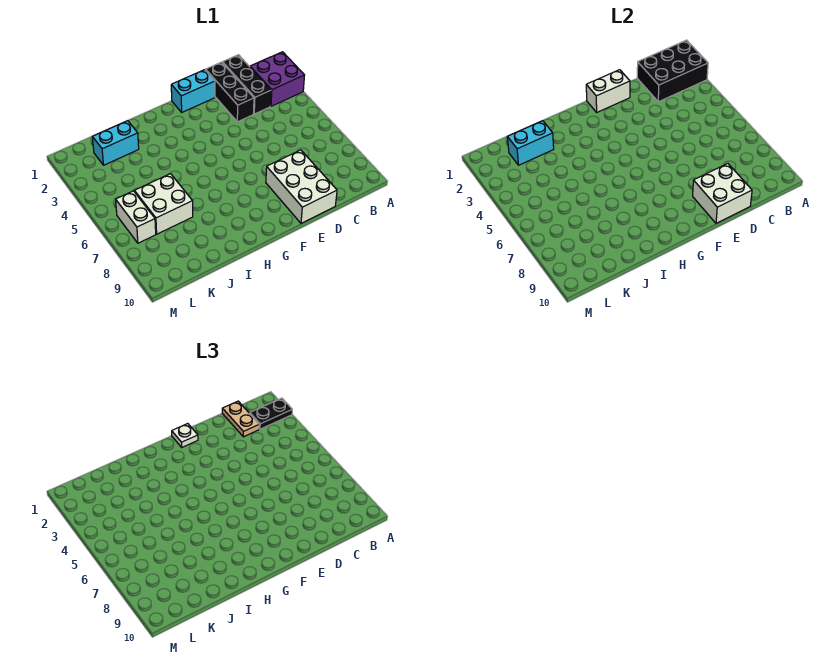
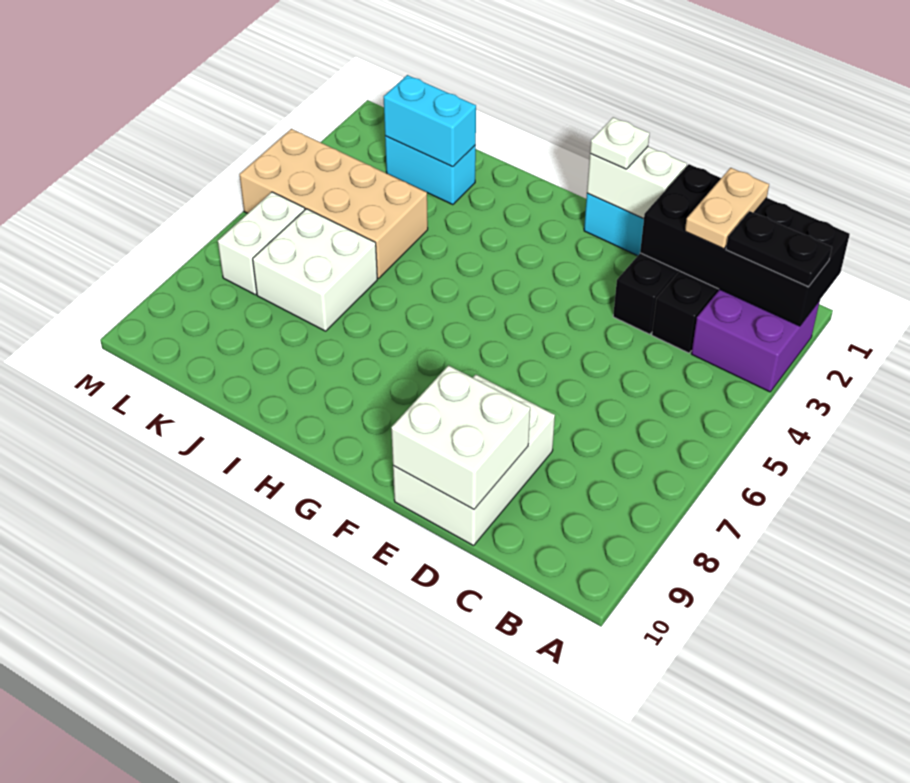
black brick A1:C2 level 2 -> black brick A1:D2 level 2
none -> tan brick J4:M5 level 1

